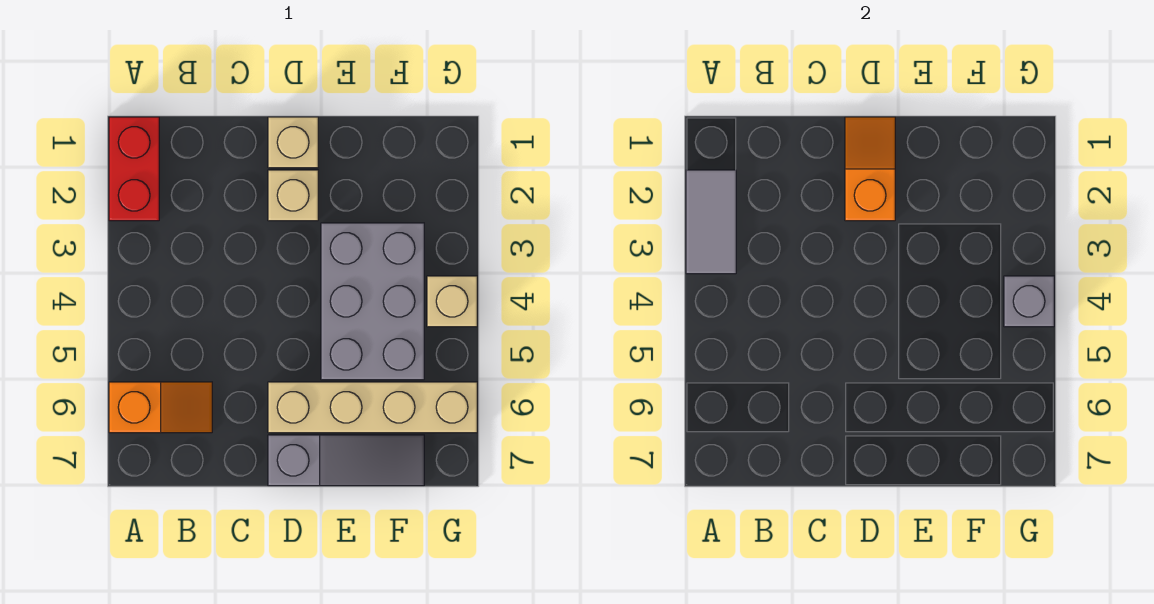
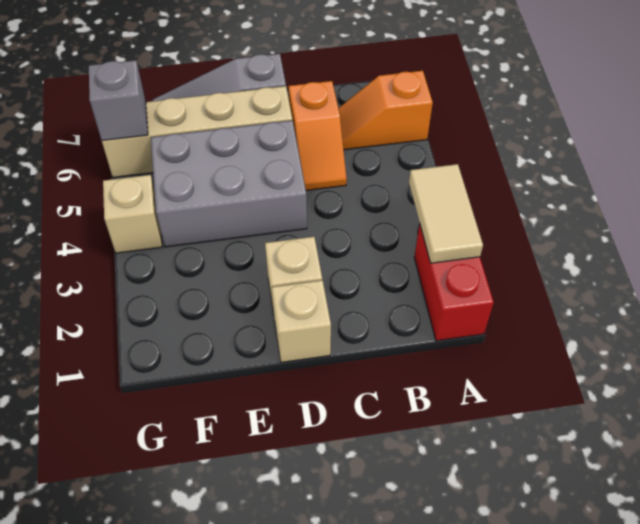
grey tile A2:A3 level 2 -> tan tile A2:A3 level 2
orange slope D1:D2 level 2 top 2 -> orange slope C5:C6 level 1 top 6
grey brick E3:F5 level 1 -> grey brick D4:F5 level 1
grey brick G4 level 2 -> grey brick G6 level 2

